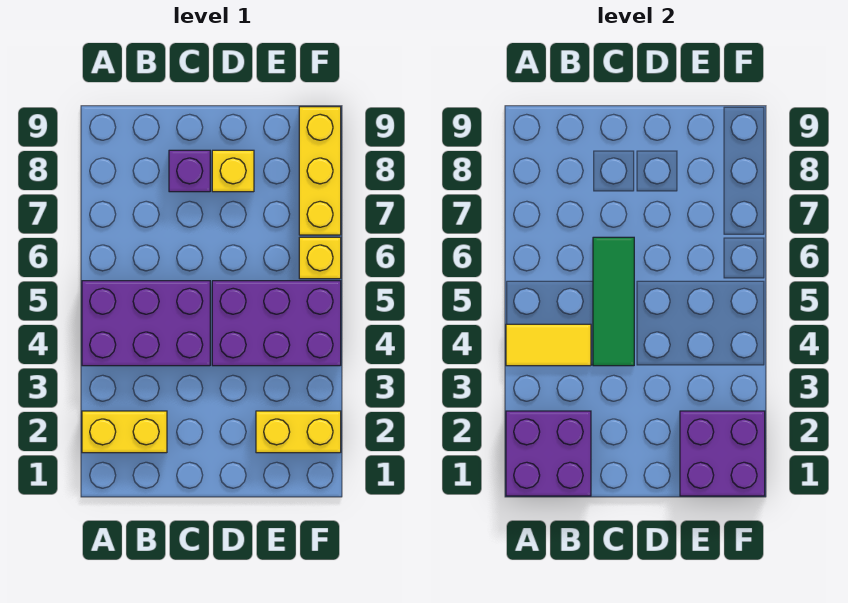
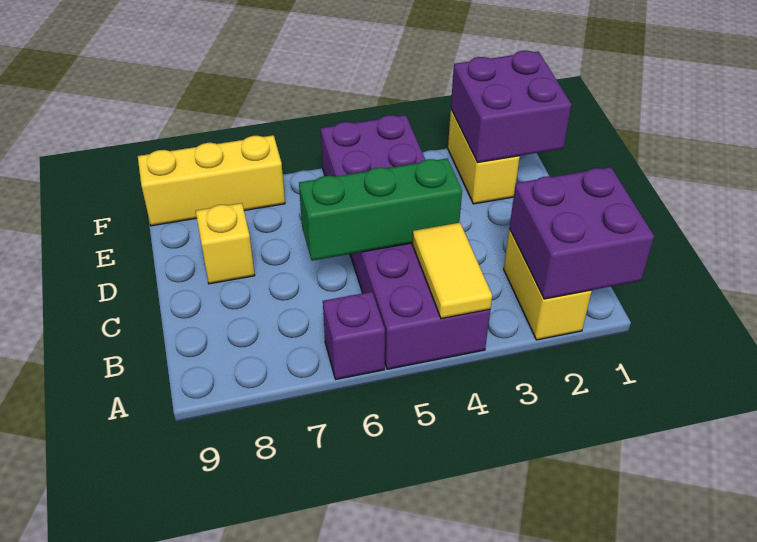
green tile C4:C6 level 2 -> green brick C4:C6 level 2
purple brick C8 level 1 -> purple brick A6 level 1
yellow brick F6 level 1 -> none

